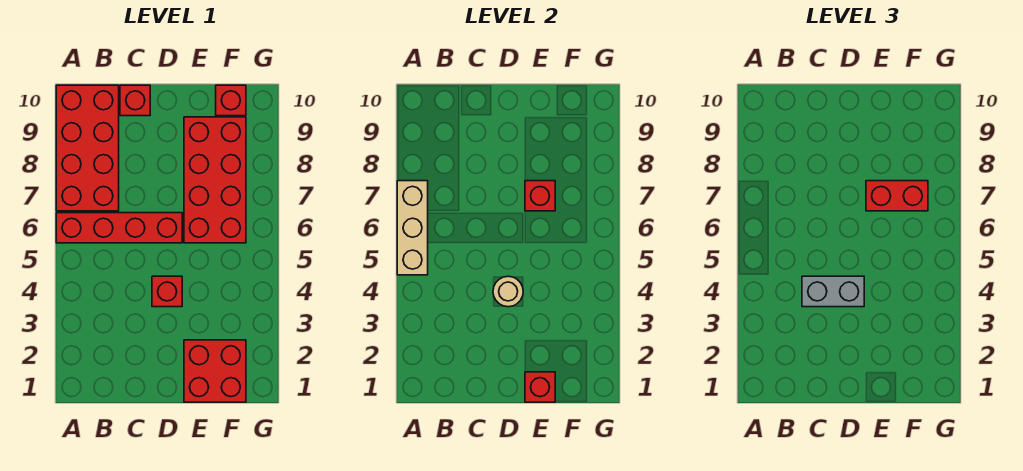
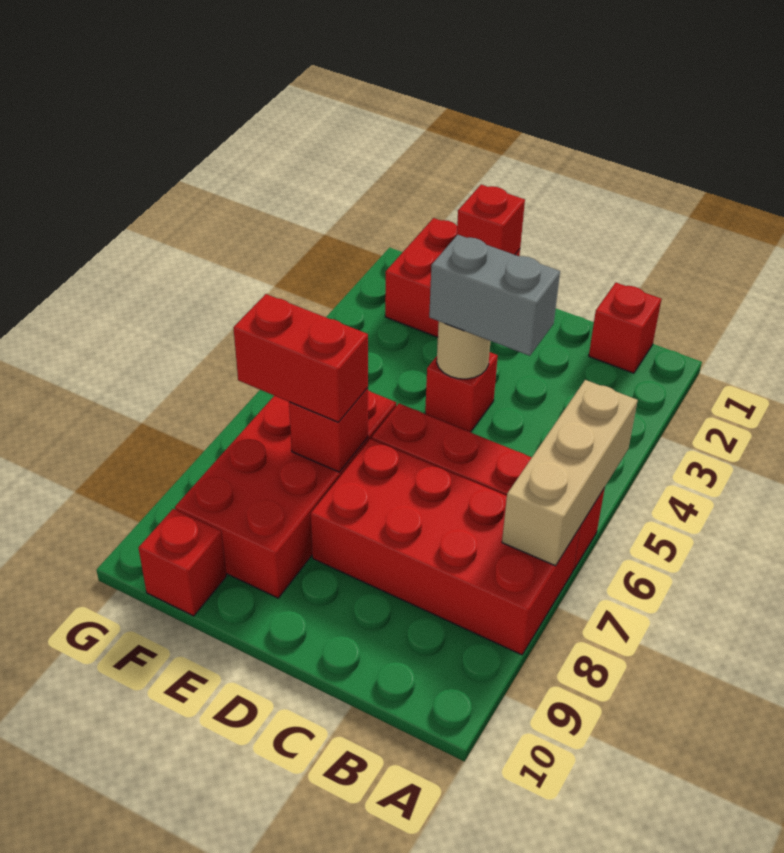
red brick A7:B10 level 1 -> red brick A7:D8 level 1
red brick C10 level 1 -> red brick B1 level 1

